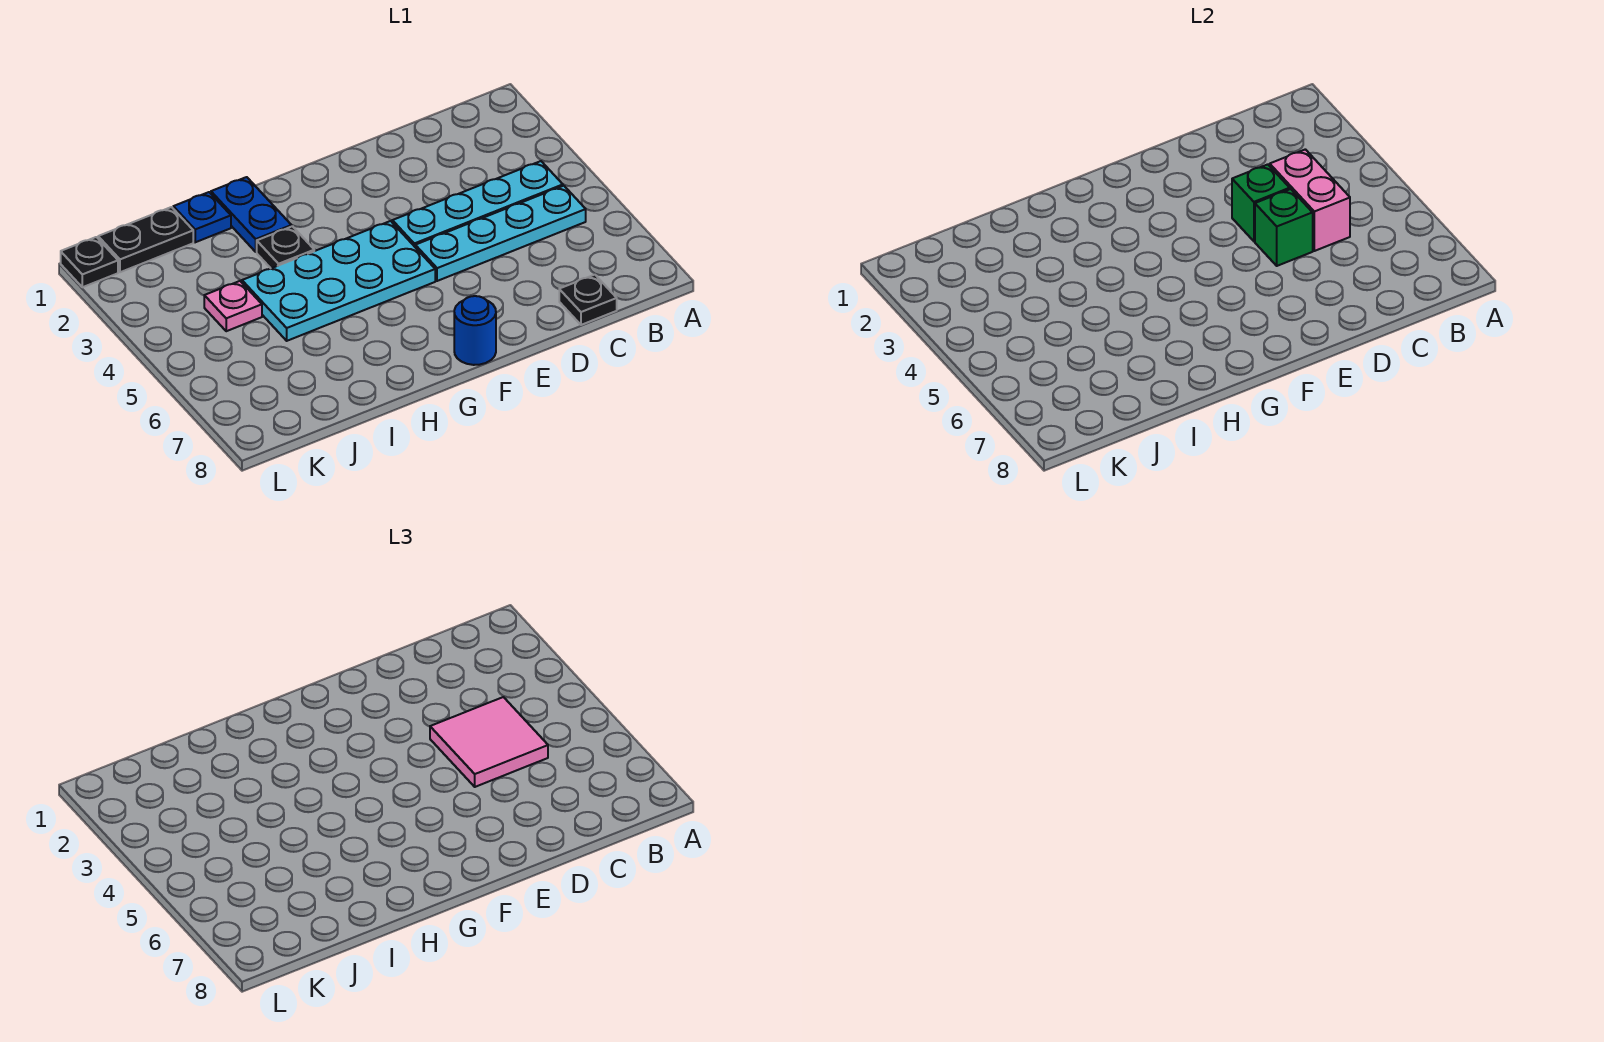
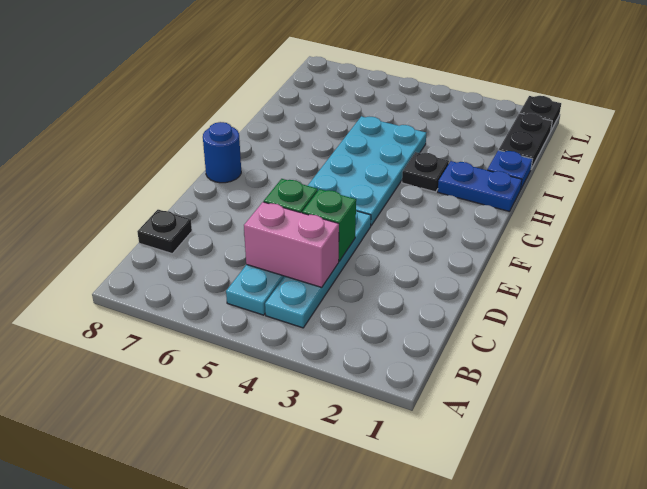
pink tile C4:D5 level 3 -> none
pink plate J4 level 1 -> none

